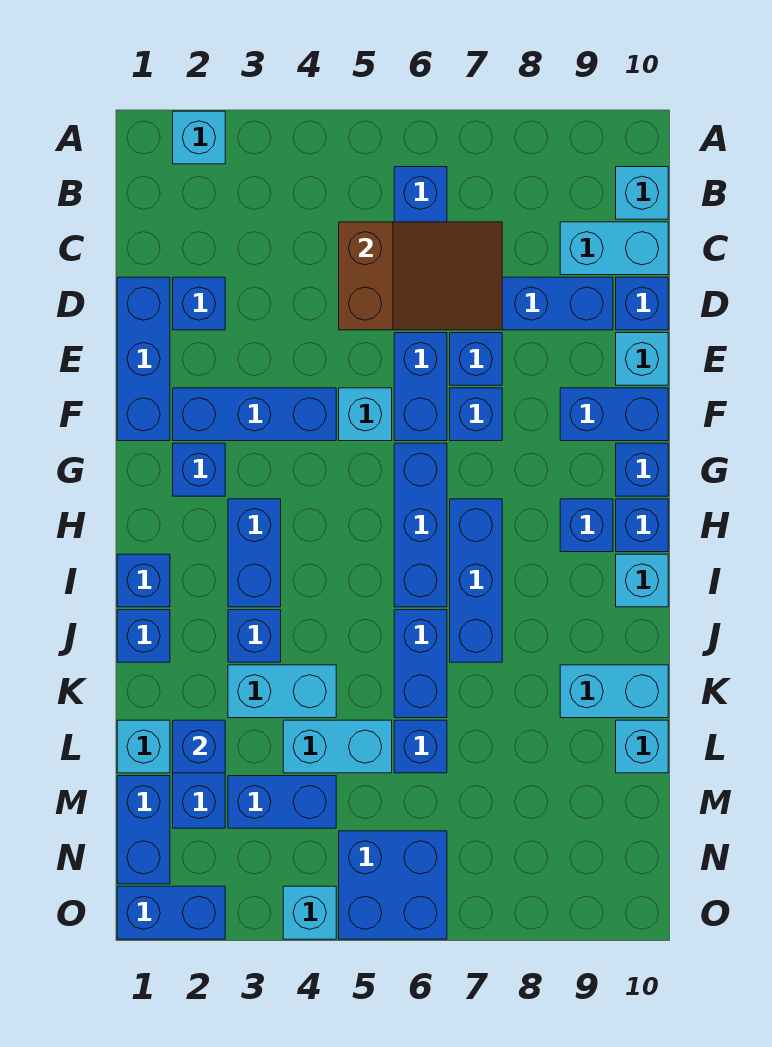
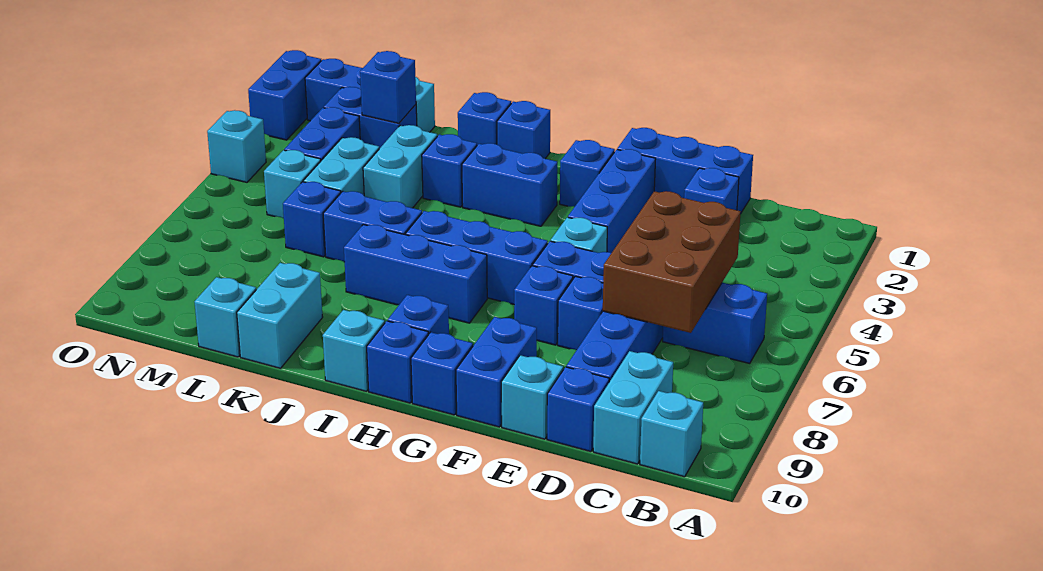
cyan brick A2 level 1 -> cyan brick M5 level 1
brown slope C5:D7 level 2 top 5 -> brown brick C5:D7 level 2
blue brick N5:O6 level 1 -> none

